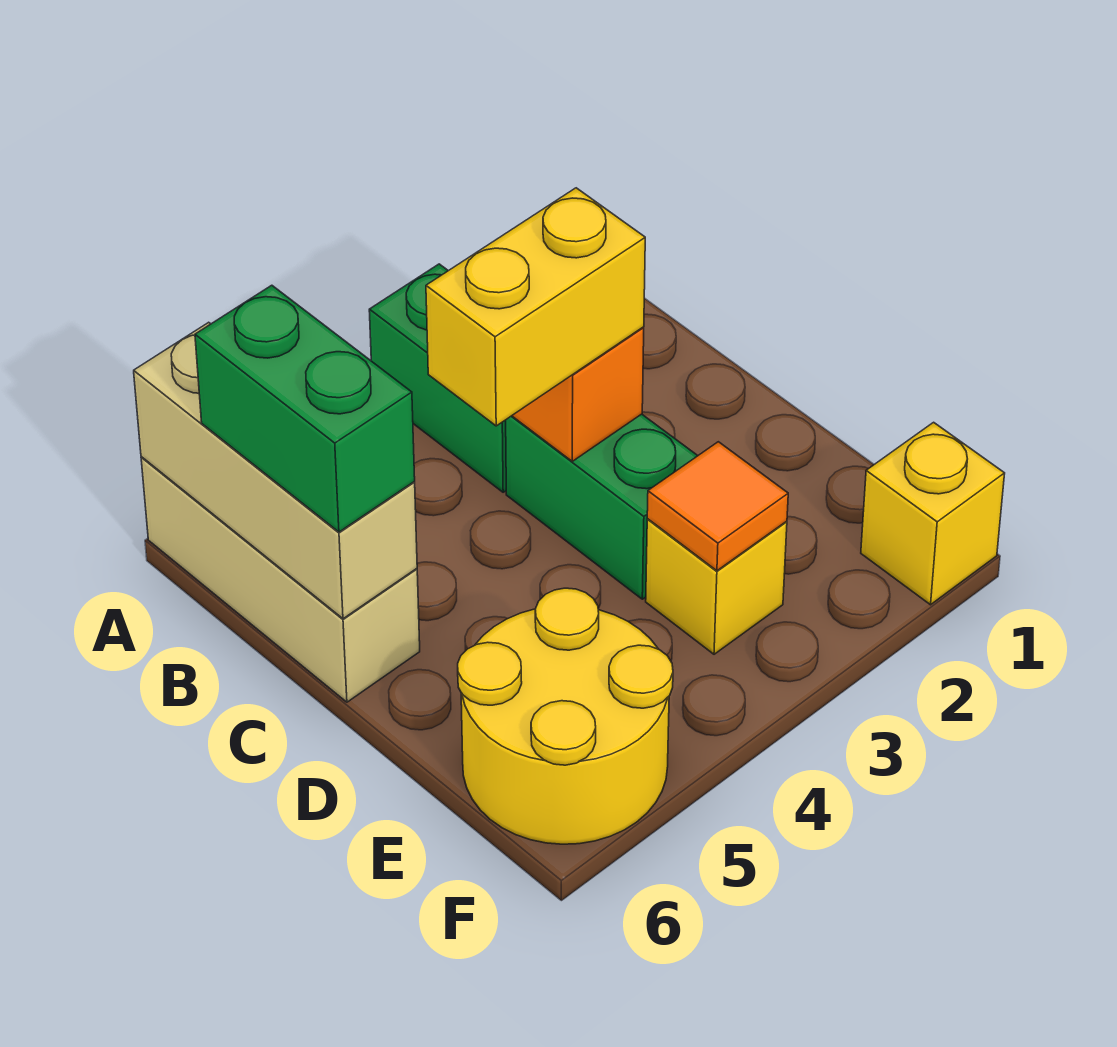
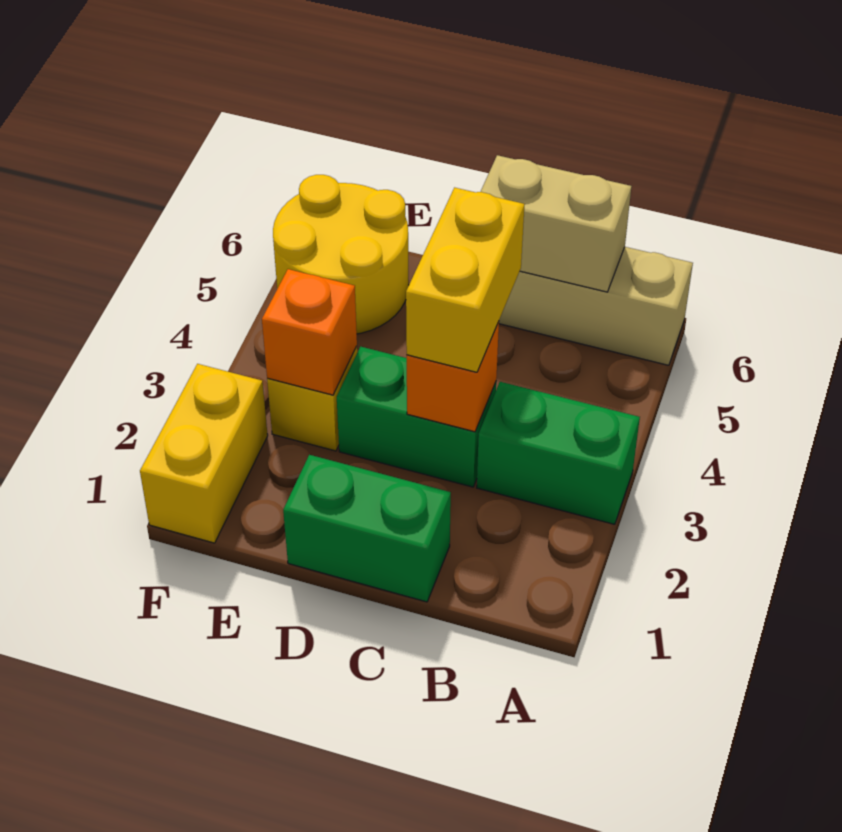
tan brick A6:C6 level 2 -> tan brick B6:C6 level 2
green brick B6:C6 level 3 -> green brick C1:D1 level 1
orange tile E3 level 2 -> orange brick E3 level 2
yellow brick F1 level 1 -> yellow brick F1:F2 level 1

